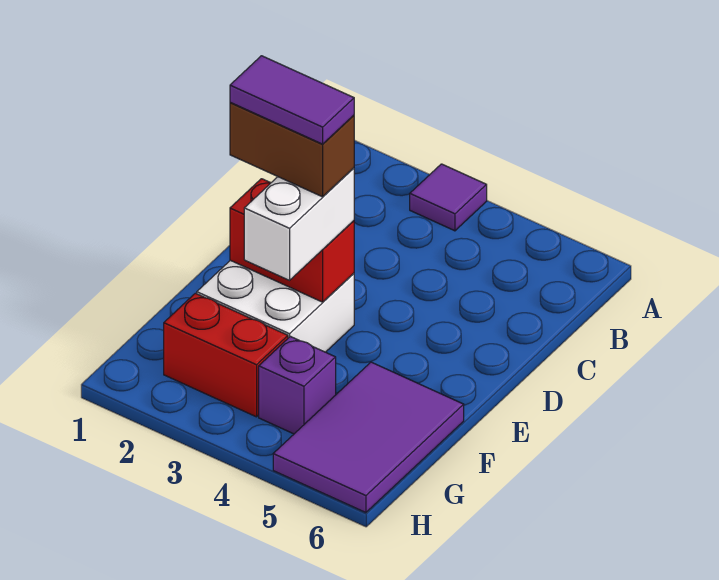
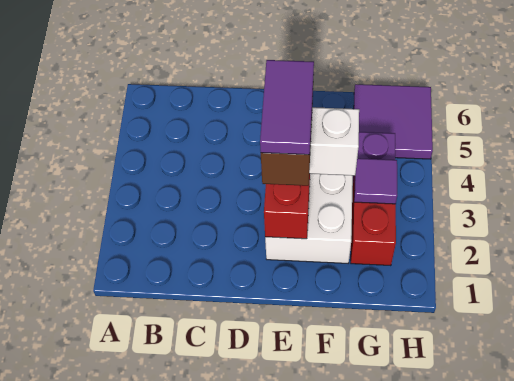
purple tile A3 level 1 -> purple tile G3 level 2
purple tile F5:H6 level 1 -> purple tile G5:H6 level 1

